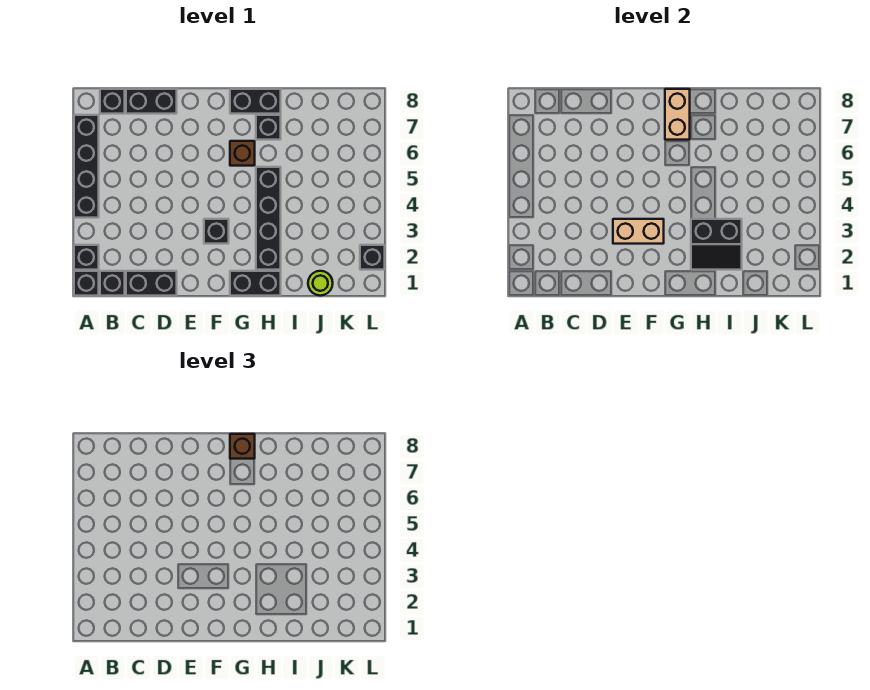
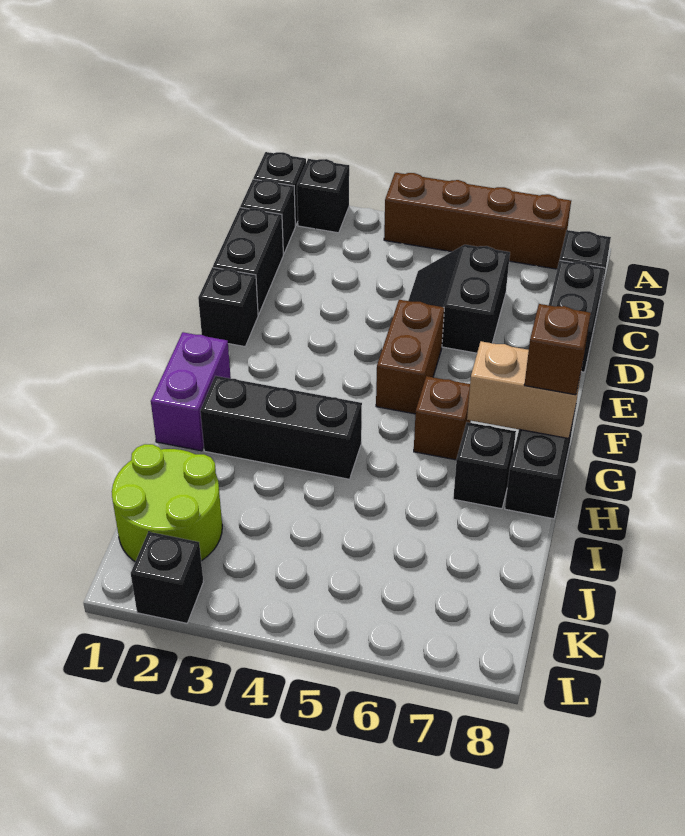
black brick A4:A7 level 1 -> brown brick A4:A7 level 1
tan brick E3:F3 level 2 -> none
none -> brown brick E5:F5 level 1
black brick F3 level 1 -> black brick E1 level 1
black brick G1:H1 level 1 -> purple brick G1:H1 level 1
black brick H2:H5 level 1 -> black brick H2:H4 level 1
black slope H2:I3 level 2 top 3 -> black slope C5:D6 level 1 top 6
lime round brick J1 level 1 -> lime round brick J1:K2 level 1

